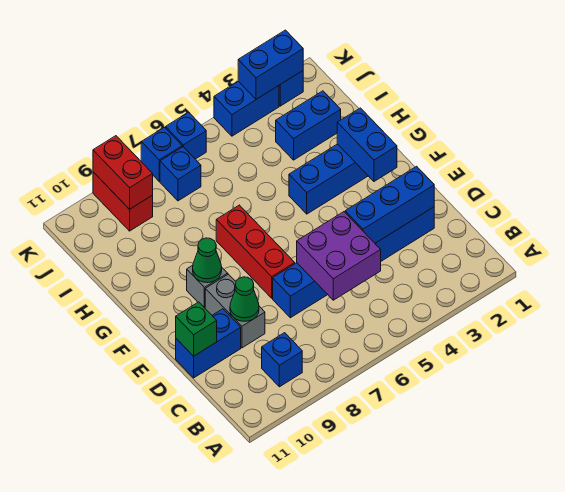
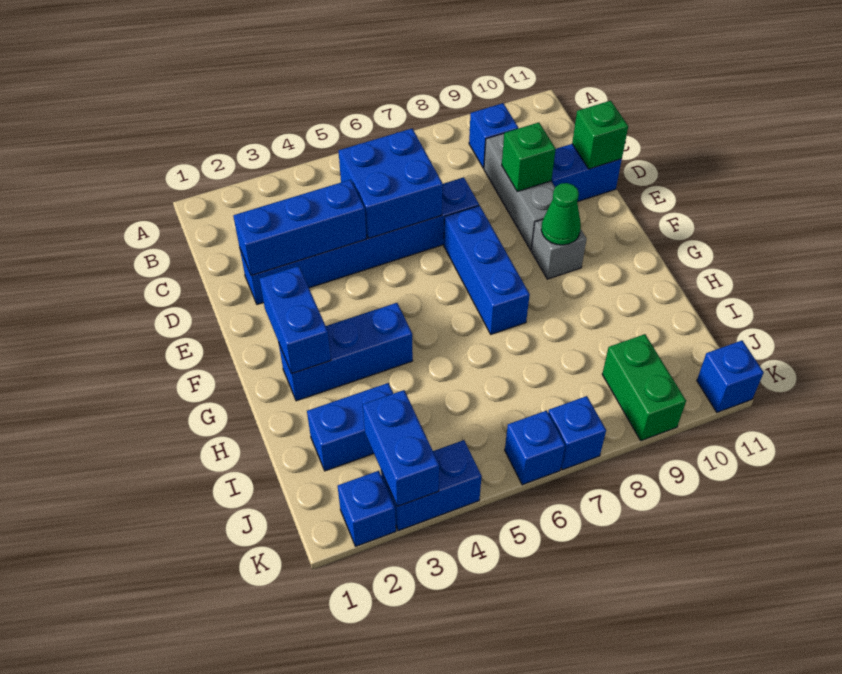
purple brick C5:D6 level 2 -> blue brick C5:D6 level 2
grey brick D9:E9 level 1 -> grey brick C9:E9 level 1
green cone D9 level 2 -> green brick D9 level 2
red brick E7:G7 level 1 -> blue brick E7:G7 level 1
blue brick J7 level 1 -> blue brick K11 level 1
red brick J9:K9 level 1 -> green brick J9:K9 level 1
red brick J9:K9 level 2 -> none
blue brick K2:K3 level 2 -> blue brick J3:K3 level 2

